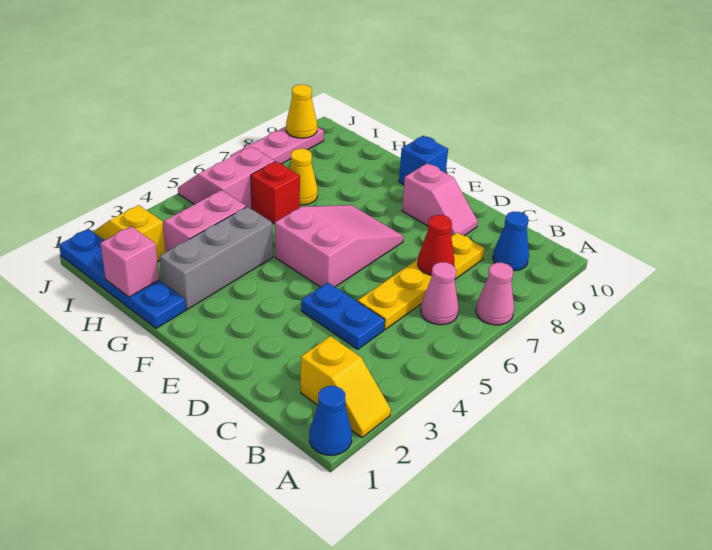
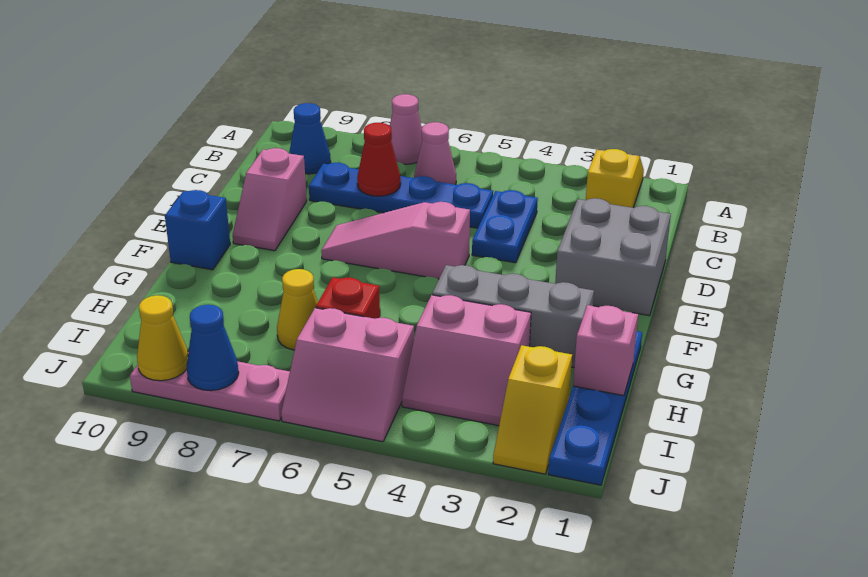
blue cone A1 level 1 -> blue cone J8 level 2
yellow plate C5:C8 level 1 -> blue plate C5:C8 level 1
none -> grey brick D1:E2 level 1
pink slope D9:E9 level 1 top E -> pink slope D9:E9 level 1 top D
pink slope E5:F7 level 1 top 5 -> pink slope E5:E7 level 1 top 5

